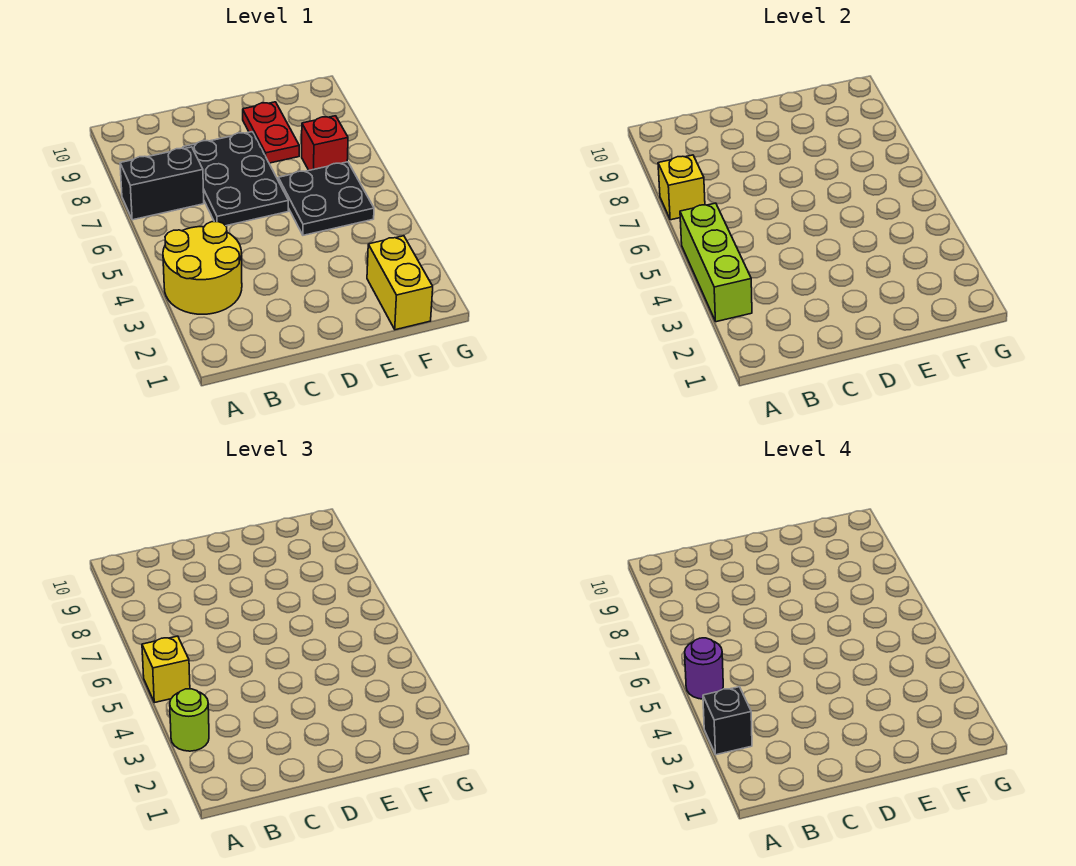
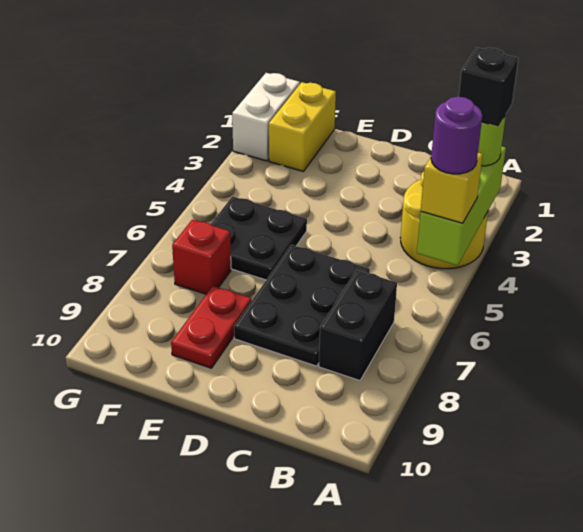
black brick A7:B7 level 1 -> black brick B7:B8 level 1
yellow brick A7 level 2 -> none
none -> white brick G1:G2 level 1

